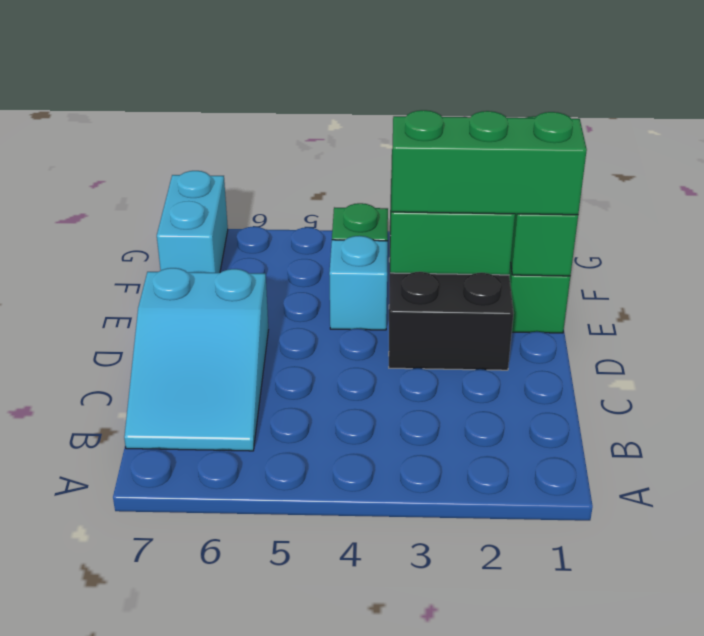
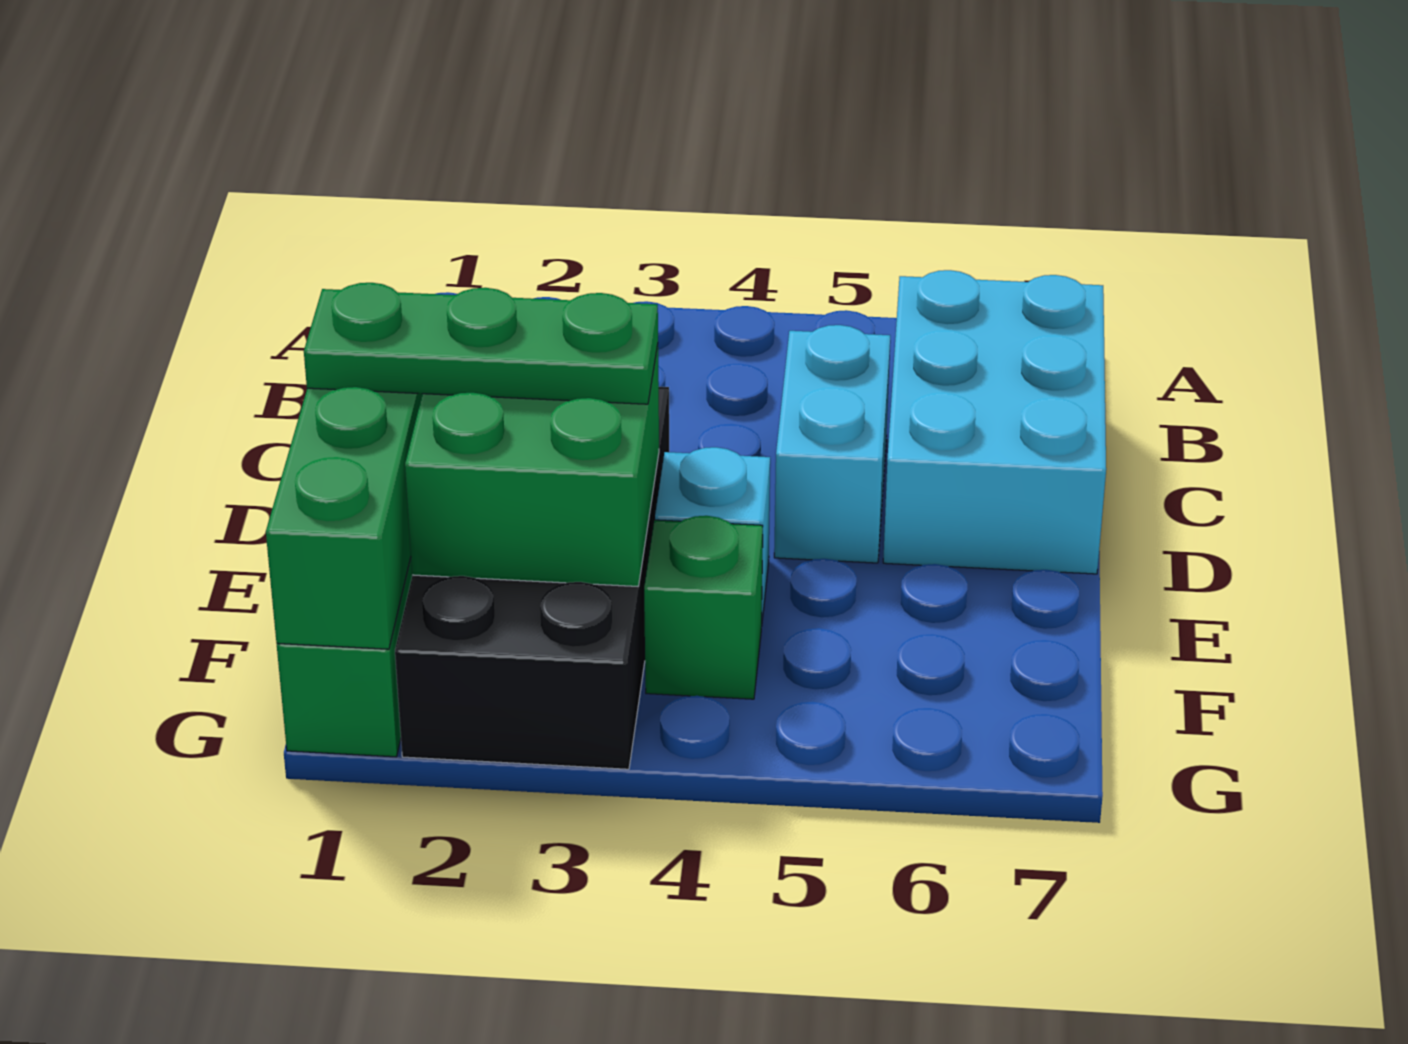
cyan slope B6:D7 level 1 top D -> cyan brick B6:D7 level 1
green brick E1:E3 level 3 -> green plate E1:E3 level 3
cyan brick F7:G7 level 1 -> cyan brick C5:D5 level 1

